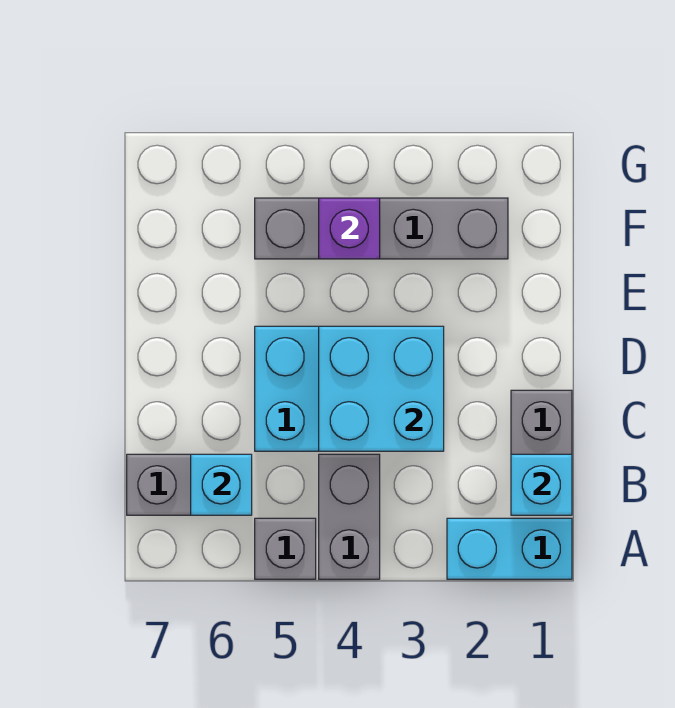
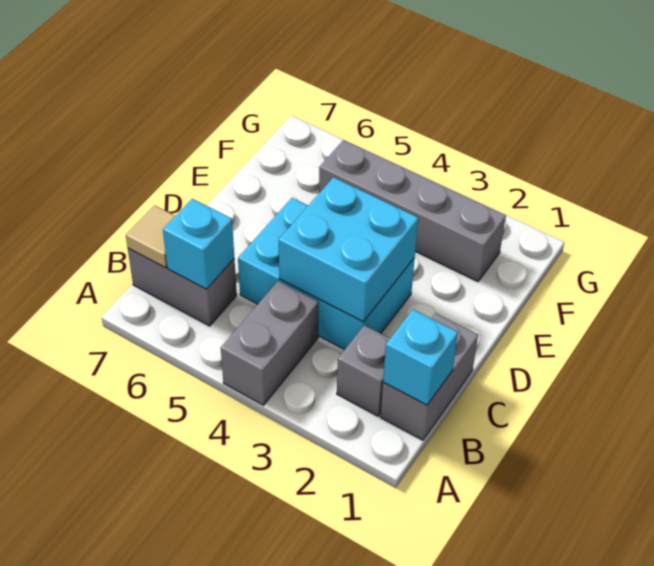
cyan brick A1:A2 level 1 -> none
grey brick A5 level 1 -> grey brick B2 level 1
none -> tan tile B7 level 2
purple brick F4 level 2 -> none

